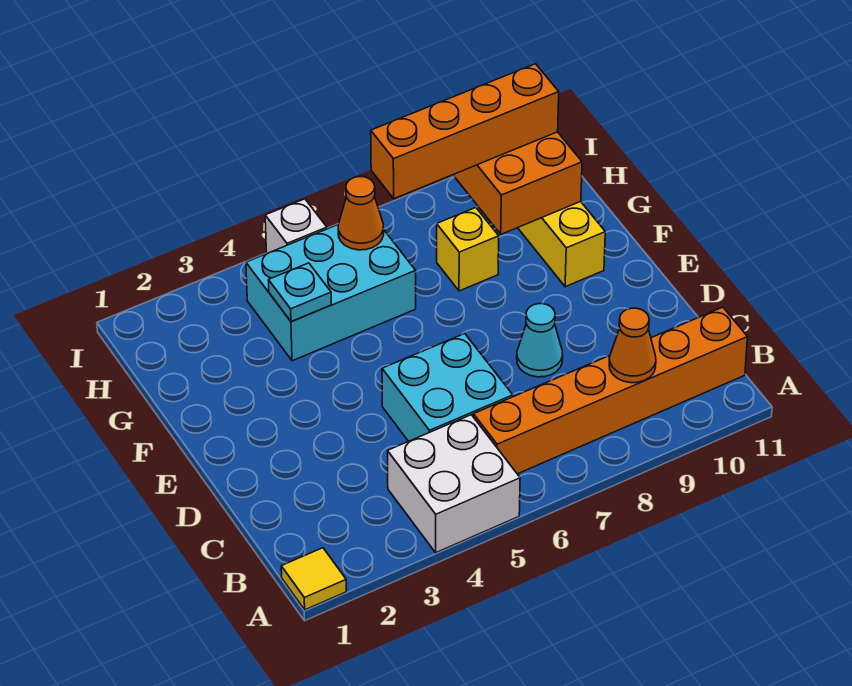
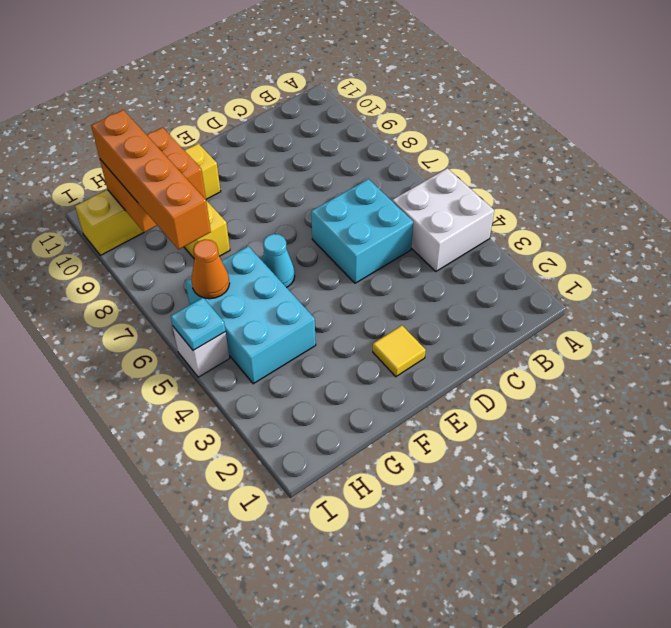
yellow tile A1 level 1 -> yellow tile E2 level 1
orange brick B6:B11 level 1 -> none
orange cone B9 level 2 -> none
cyan cone D8 level 1 -> cyan cone F6 level 1
cyan plate G4 level 2 -> cyan plate I5 level 2

